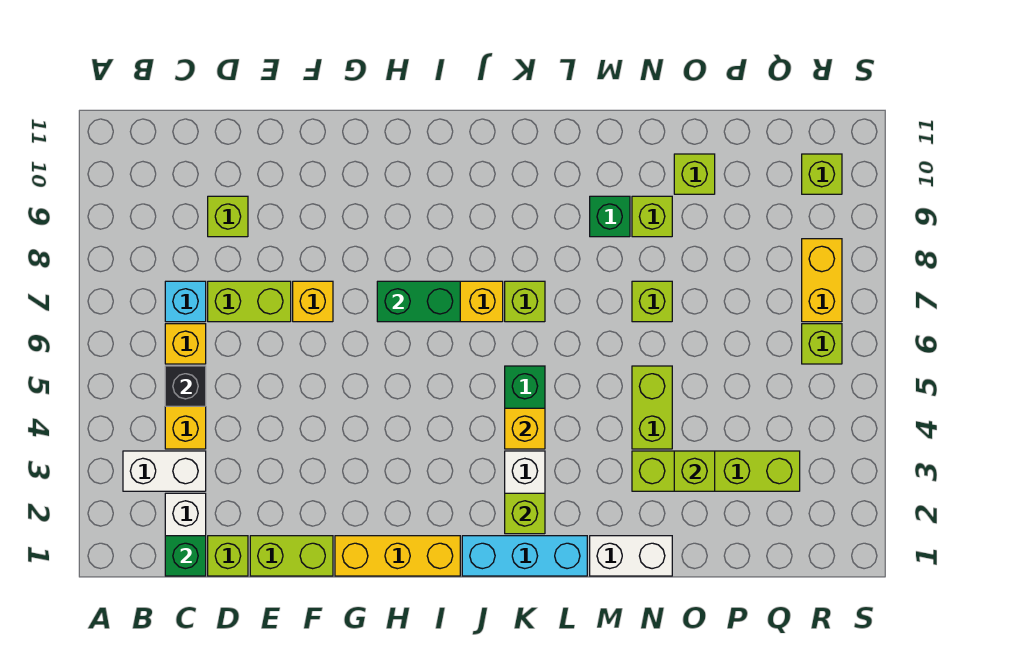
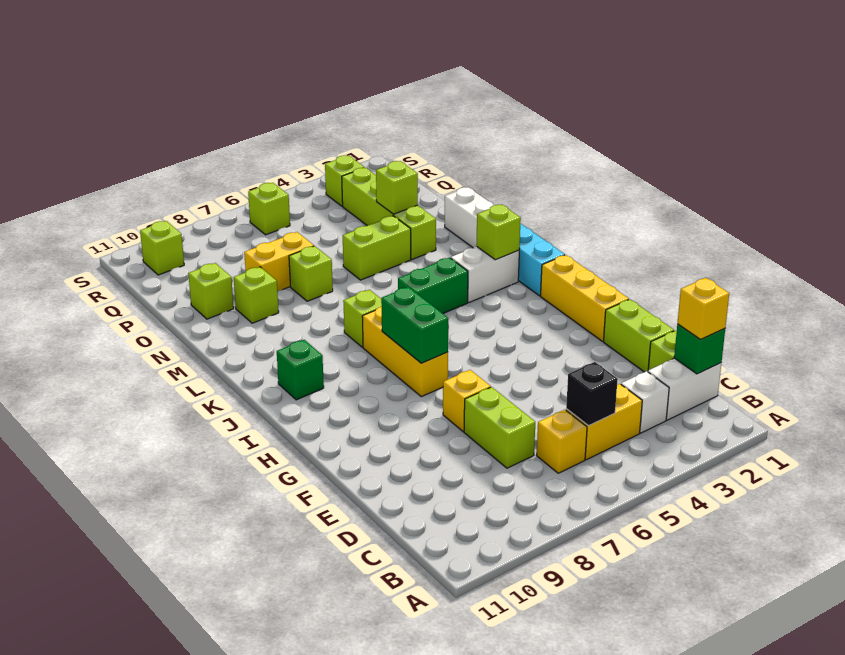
white brick B3:C3 level 1 -> white brick C3 level 1
cyan brick C7 level 1 -> none
lime brick D9 level 1 -> lime brick R3 level 1
yellow brick K4 level 2 -> yellow brick C1 level 3
green brick M9 level 1 -> green brick J10 level 1
yellow brick R7:R8 level 1 -> yellow brick O7:O8 level 1

